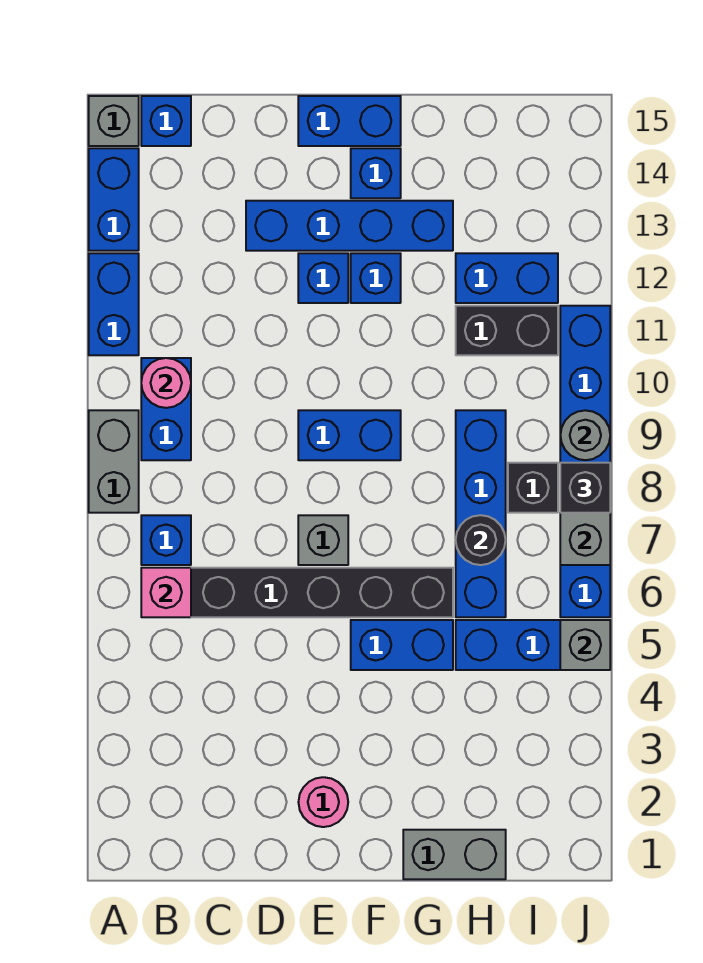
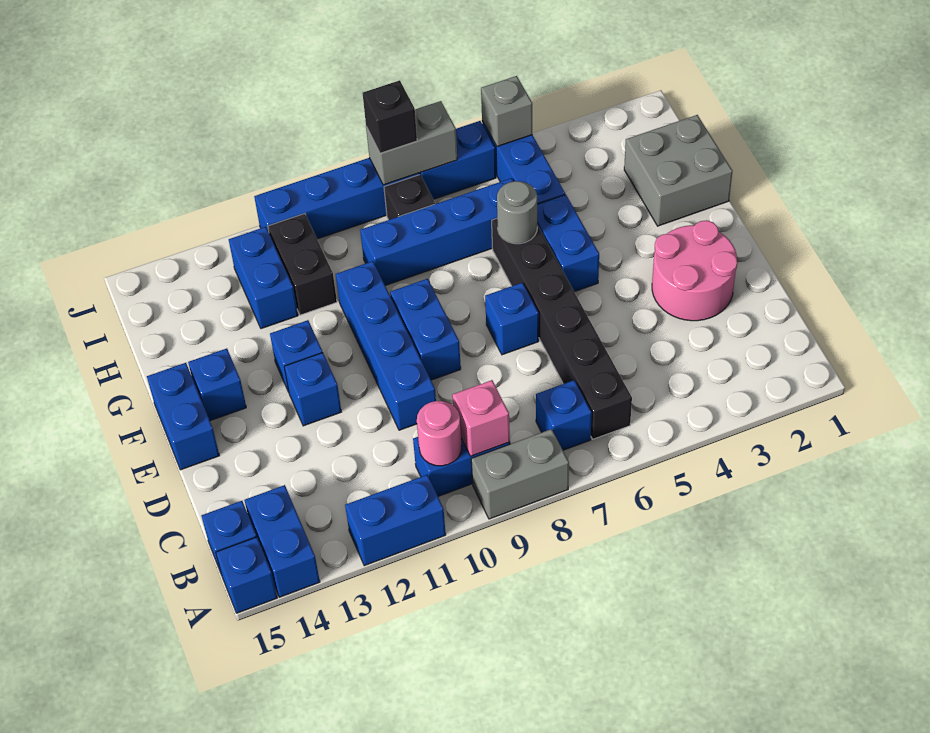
blue brick A13:A14 level 1 -> blue brick A14:B14 level 1
grey brick A15 level 1 -> blue brick A15 level 1
pink brick B6 level 2 -> pink brick B9 level 2
blue brick D13:G13 level 1 -> blue brick D10:G10 level 1
pink round brick E2 level 1 -> pink round brick D2:E3 level 1
grey brick E7 level 1 -> blue brick E7 level 1
grey brick G1:H1 level 1 -> grey brick G1:H2 level 1
black round brick H7 level 2 -> none
grey round brick J9 level 2 -> grey round brick G6 level 2

